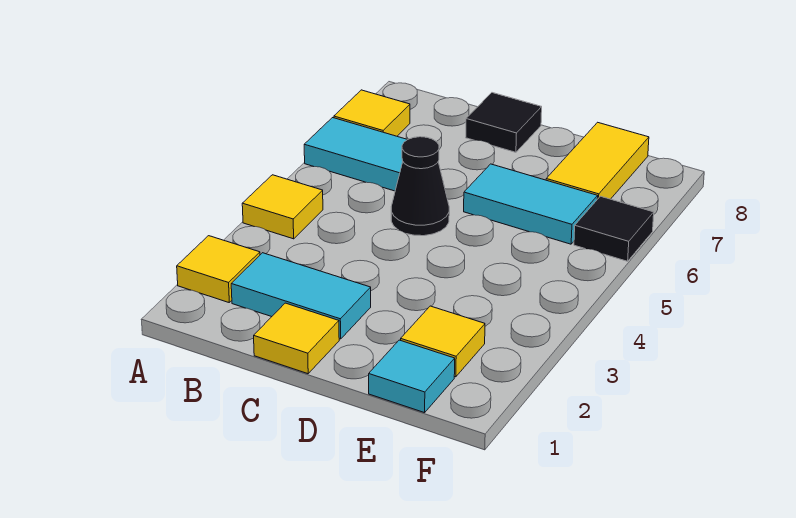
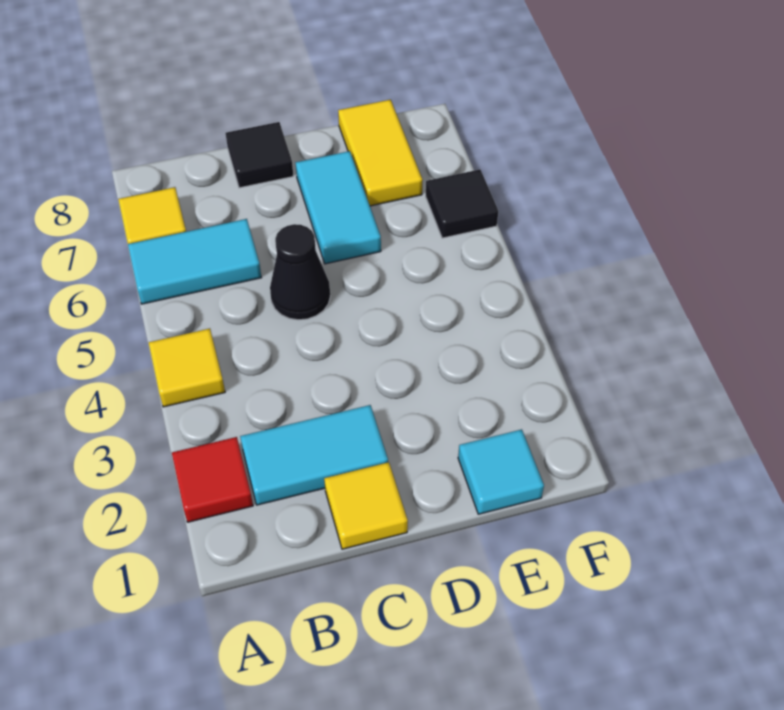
yellow tile A2 level 1 -> red tile A2 level 1
cyan tile D6:E6 level 1 -> cyan tile D6:D7 level 1
yellow tile E2 level 1 -> none

